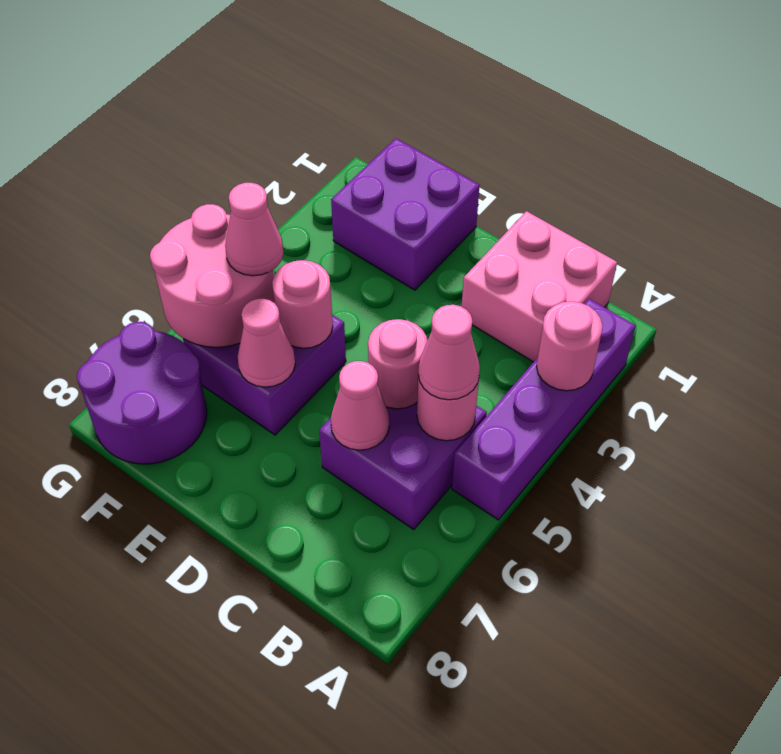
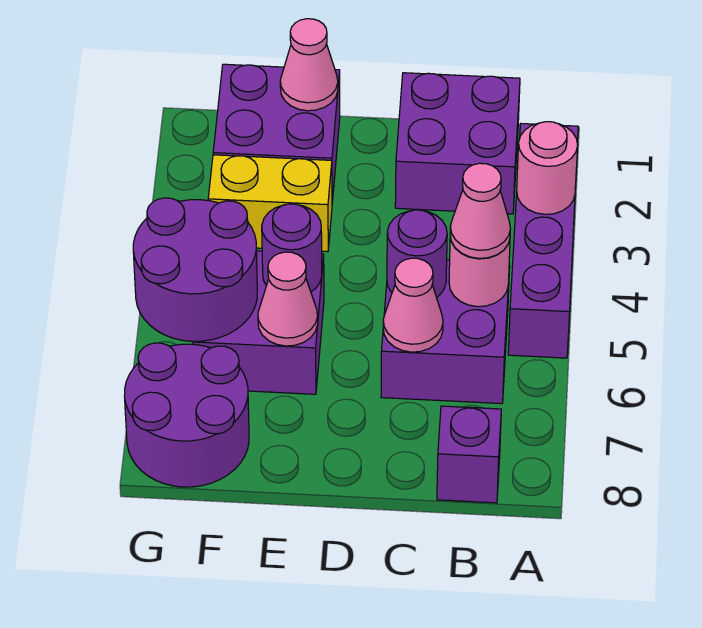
pink brick B1:C2 level 1 -> purple brick B1:C2 level 1
none -> purple brick B8 level 1
pink round brick C5 level 2 -> purple round brick C5 level 2
none -> yellow brick E3:F3 level 1
pink round brick E5 level 2 -> purple round brick E5 level 2
pink round brick F5:G6 level 2 -> purple round brick F5:G6 level 2
pink cone F5 level 3 -> pink cone E1 level 2

